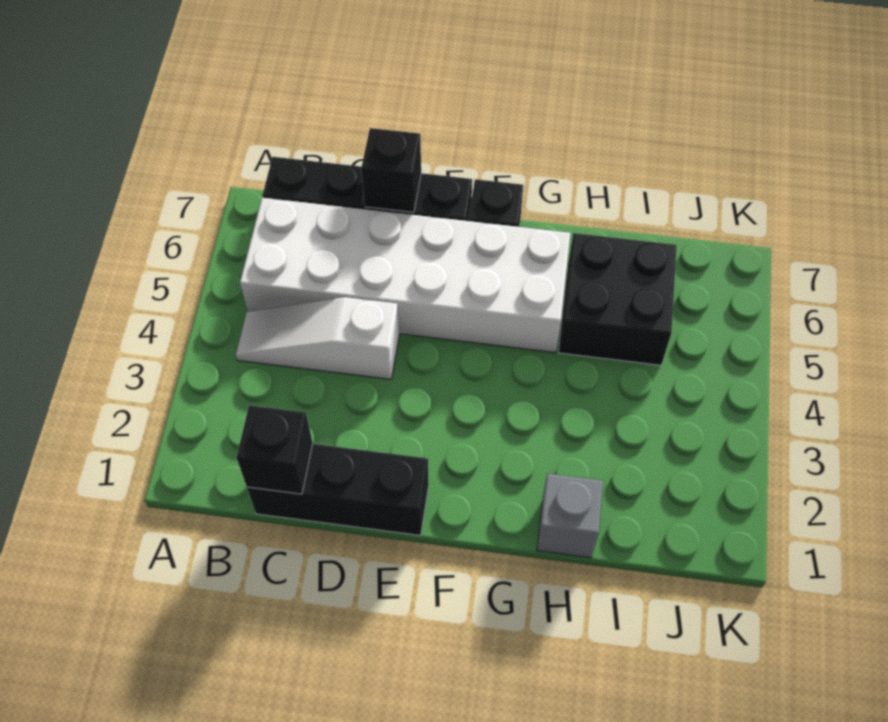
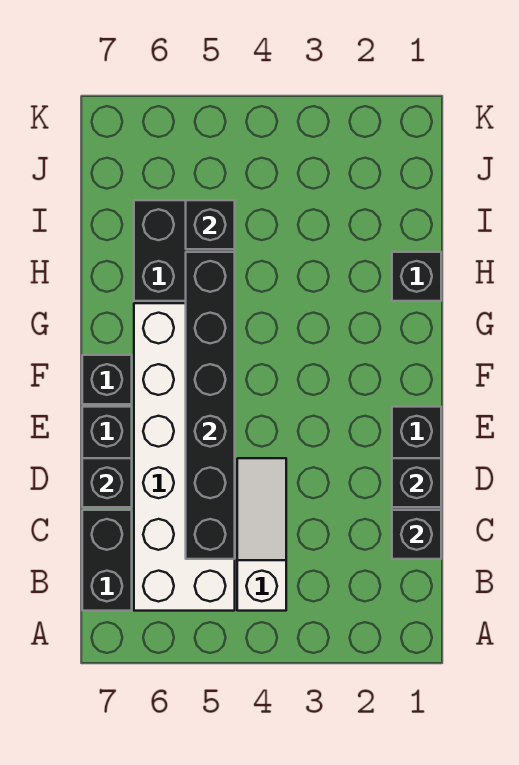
white slope B4:D4 level 1 top D -> white slope B4:D4 level 1 top B
none -> black brick C5:H5 level 2
none -> black brick D1 level 2
grey brick H1 level 1 -> black brick H1 level 1
none -> black brick I5 level 2

